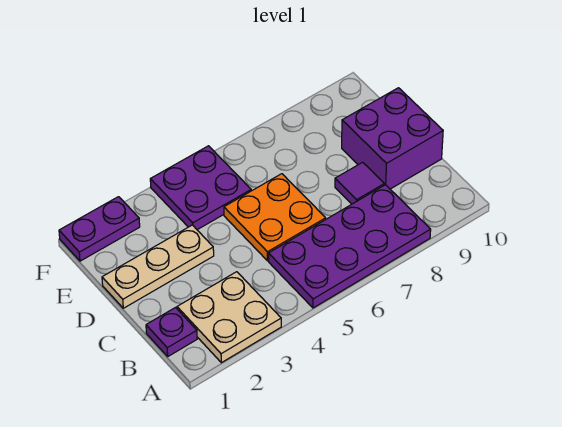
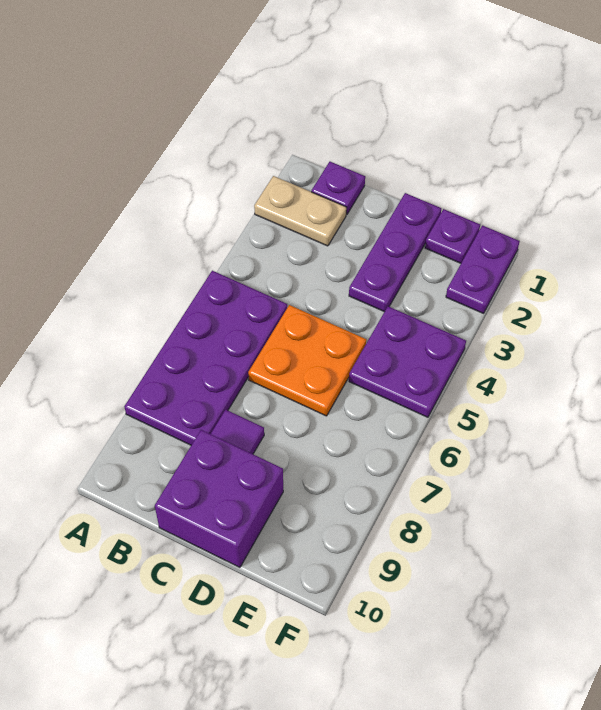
tan plate A2:B3 level 1 -> tan plate A2:B2 level 1
tan plate D1:D3 level 1 -> purple plate D1:D3 level 1
none -> purple plate E1 level 1

